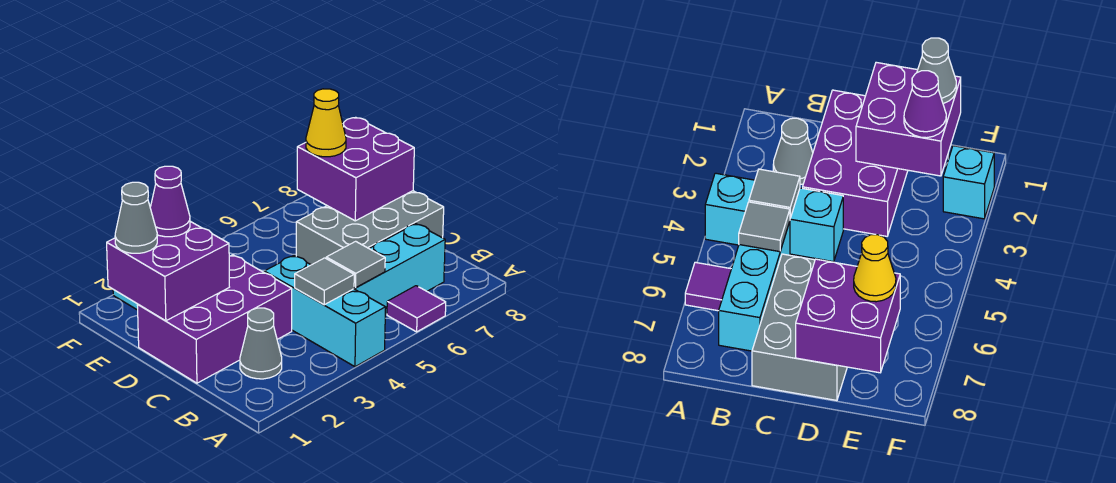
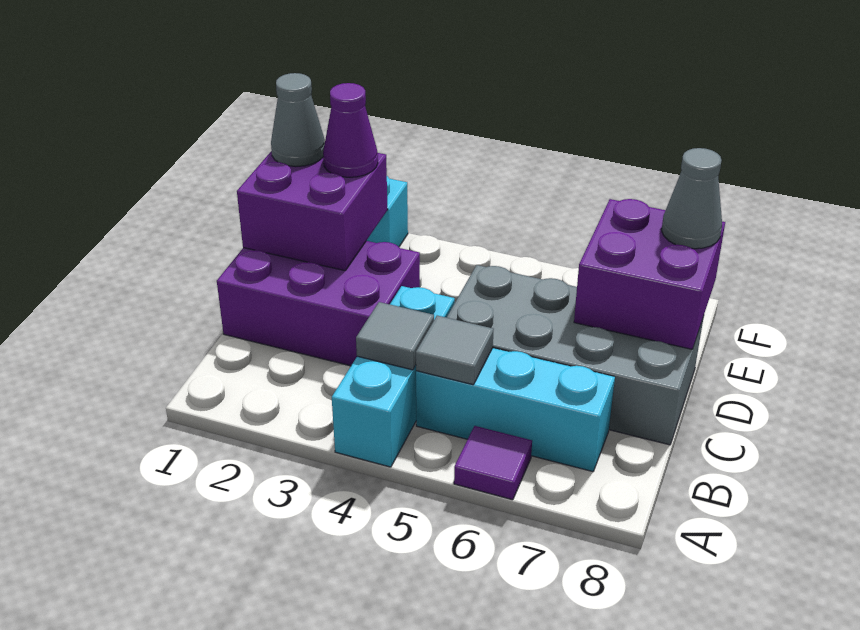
grey cone B2 level 1 -> grey cone E8 level 3
grey brick C6:D8 level 1 -> grey brick C5:D8 level 1
yellow cone E7 level 3 -> none

